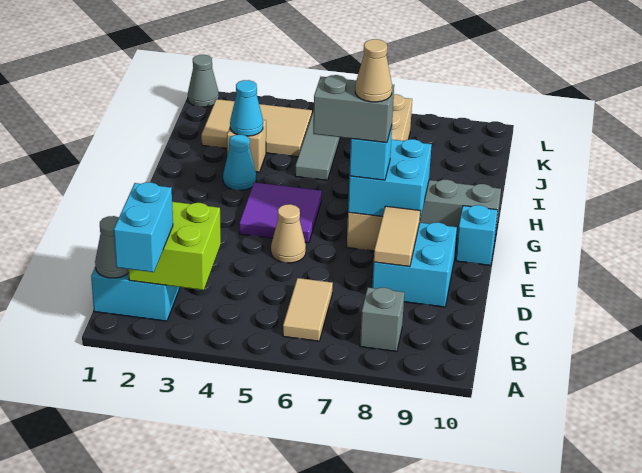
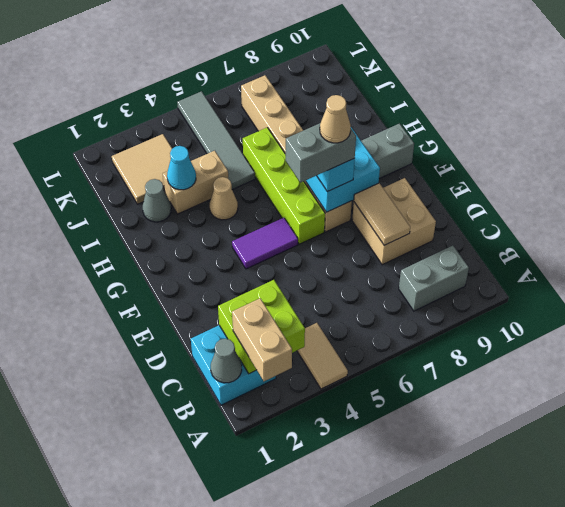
cyan brick A2:B2 level 3 -> tan brick A2:B2 level 3
tan tile B6:C6 level 1 -> tan tile A4:B4 level 1
grey brick B8 level 1 -> grey brick B8:B9 level 1
cyan brick D8:E9 level 1 -> tan brick D8:E9 level 1
tan cone E5 level 1 -> tan cone H4 level 1
purple tile F4:G5 level 1 -> purple tile F4:F5 level 1
none -> lime brick F6:I6 level 1
cyan brick F10 level 1 -> none
cyan cone H3 level 1 -> none
tan brick I3 level 1 -> tan brick I3:I4 level 1
tan tile J2:K4 level 1 -> tan tile J2:K3 level 1
grey cone L1 level 1 -> grey cone I2 level 1

